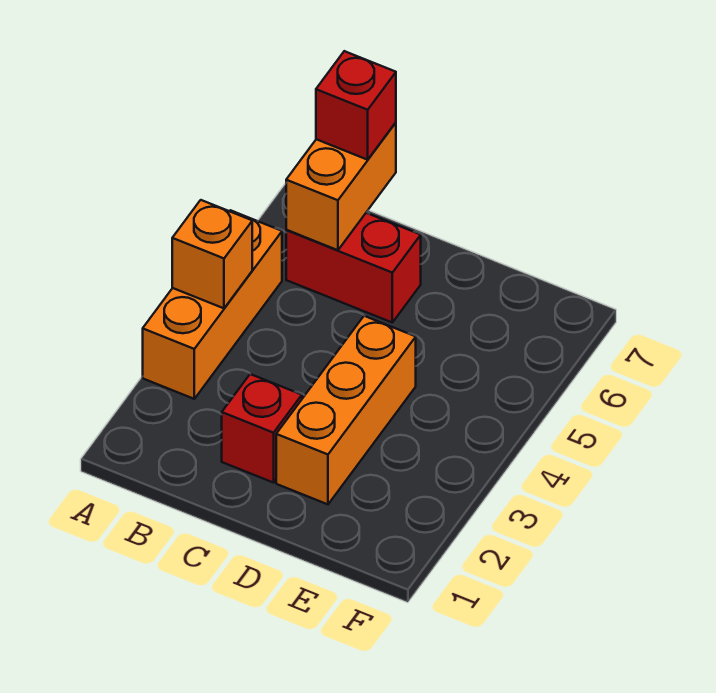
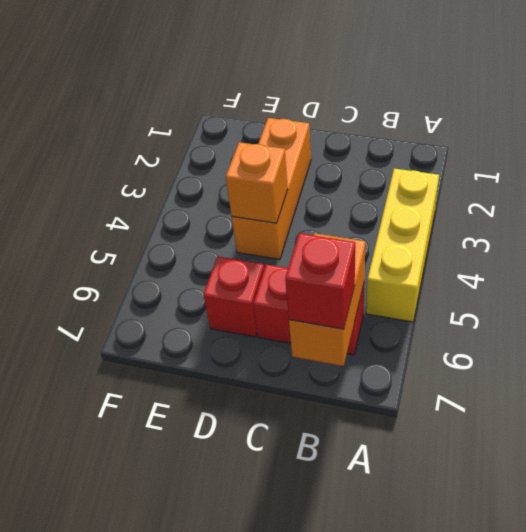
orange brick A3:A5 level 1 -> yellow brick A3:A5 level 1
orange brick A4 level 2 -> orange brick D4 level 2
red brick C2 level 1 -> red brick D6 level 1

